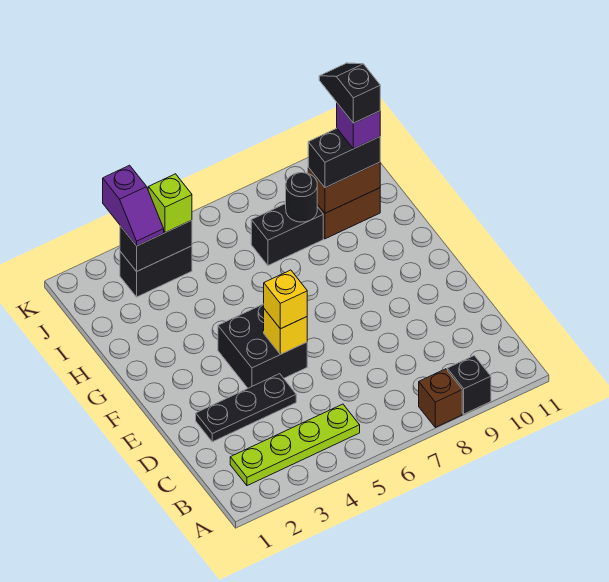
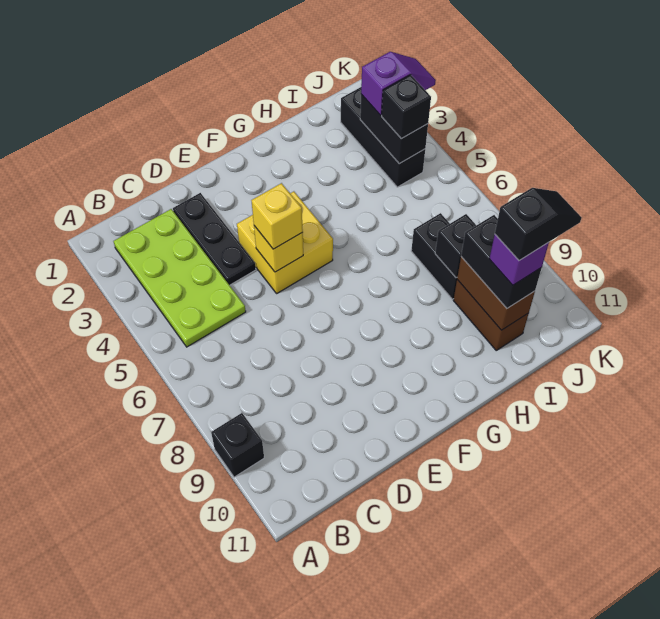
brown brick A8 level 1 -> none
lime plate B2:B5 level 1 -> lime plate B2:C5 level 1
black brick E4:F5 level 1 -> yellow brick E4:F5 level 1
black round brick I8 level 2 -> black brick I8 level 2
black brick J3:J4 level 1 -> black brick J2:J4 level 1
purple slope J3:K3 level 3 top K -> purple slope J3:K3 level 3 top J
lime brick J4 level 3 -> black brick J4 level 3

